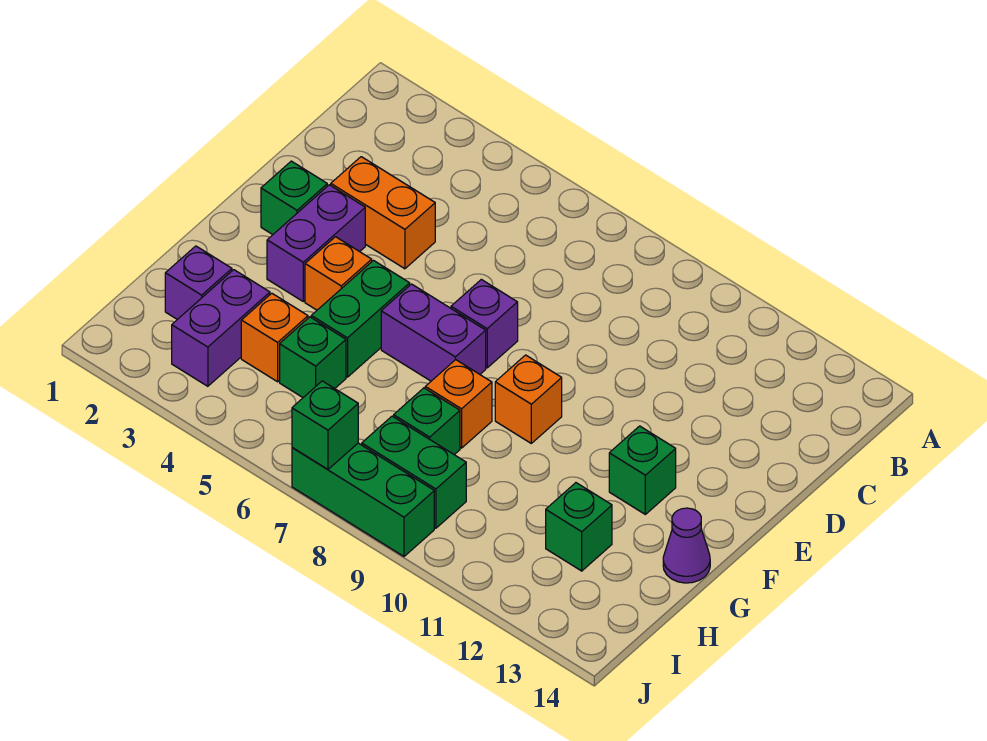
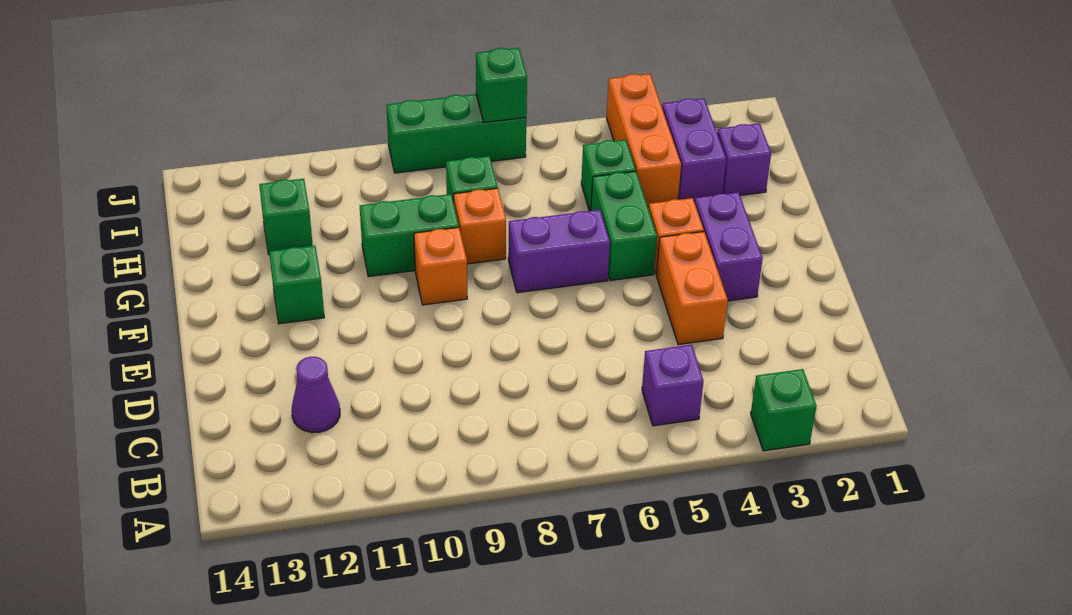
orange brick D3:D4 level 1 -> orange brick D4:E4 level 1
green brick E2 level 1 -> green brick A3 level 1
purple brick E7 level 1 -> purple brick B5 level 1
purple cone G14 level 1 -> purple cone C12 level 1
orange brick H4 level 1 -> orange brick H4:J4 level 1
green brick I8:I9 level 1 -> green brick G9:G10 level 1

